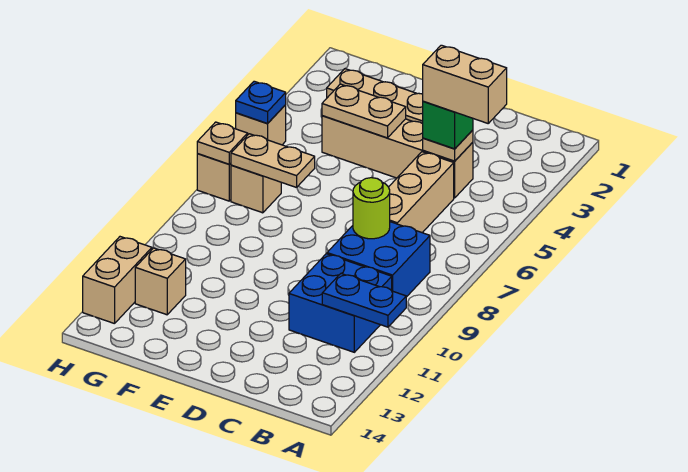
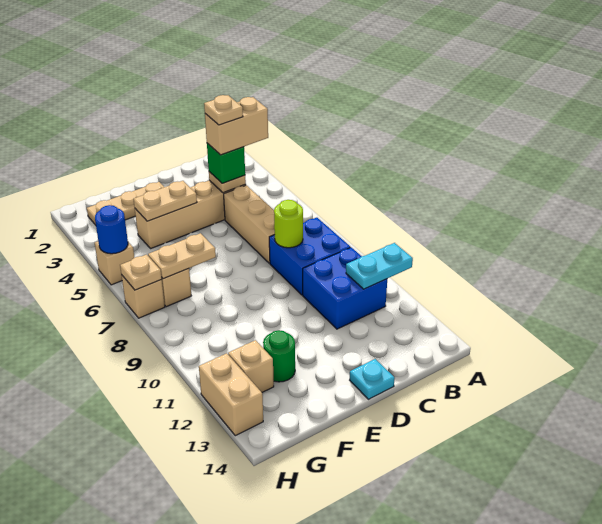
blue plate A11:B11 level 2 -> cyan plate A11:B11 level 2
none -> tan plate C4 level 5
none -> cyan plate D14 level 1
none -> green round brick F12 level 1
blue plate H5 level 2 -> blue round brick H5 level 2

